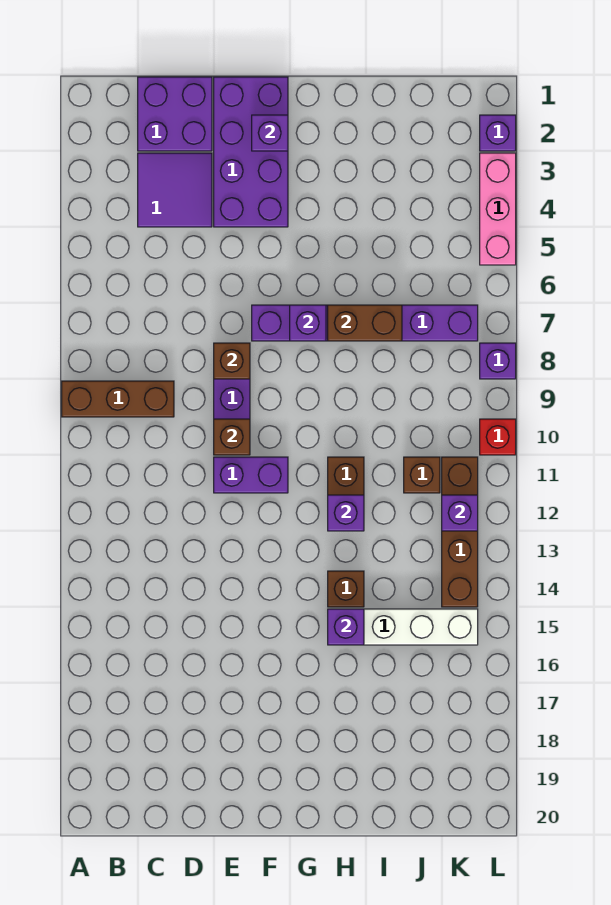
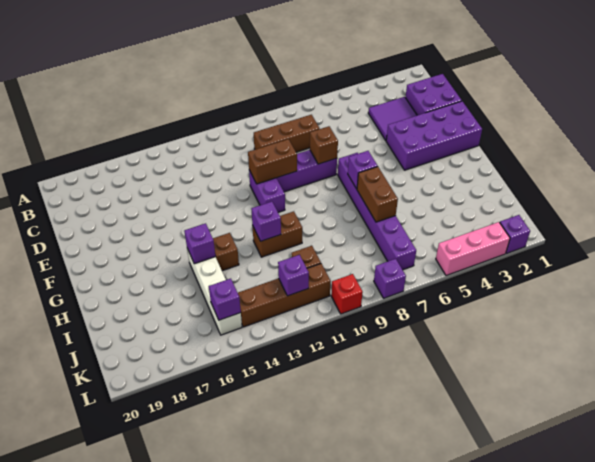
brown brick A9:C9 level 1 -> brown brick C8:C10 level 1
brown brick E10 level 2 -> brown brick E10:E11 level 2
purple brick F2 level 2 -> purple brick K15 level 2

